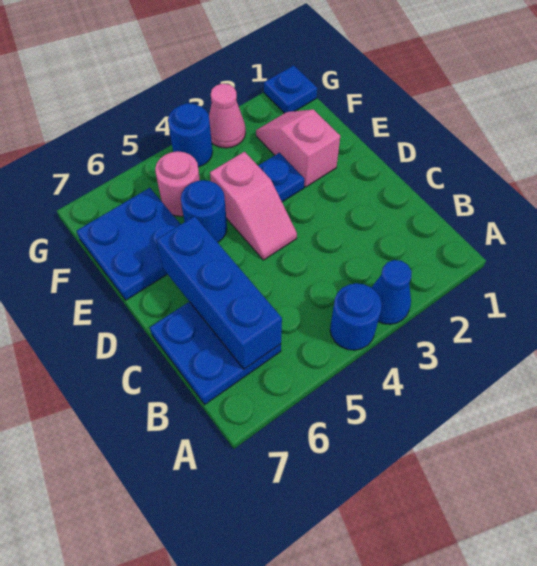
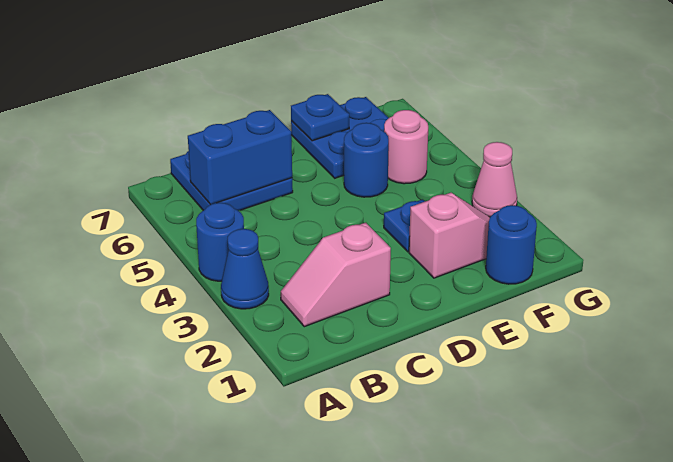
blue brick B6:D6 level 2 -> blue brick B6:C6 level 2
pink slope D4:E4 level 1 top E -> pink slope B2:C2 level 1 top C
blue plate G1 level 1 -> blue plate E7 level 2
blue round brick G4 level 1 -> blue round brick F1 level 1

